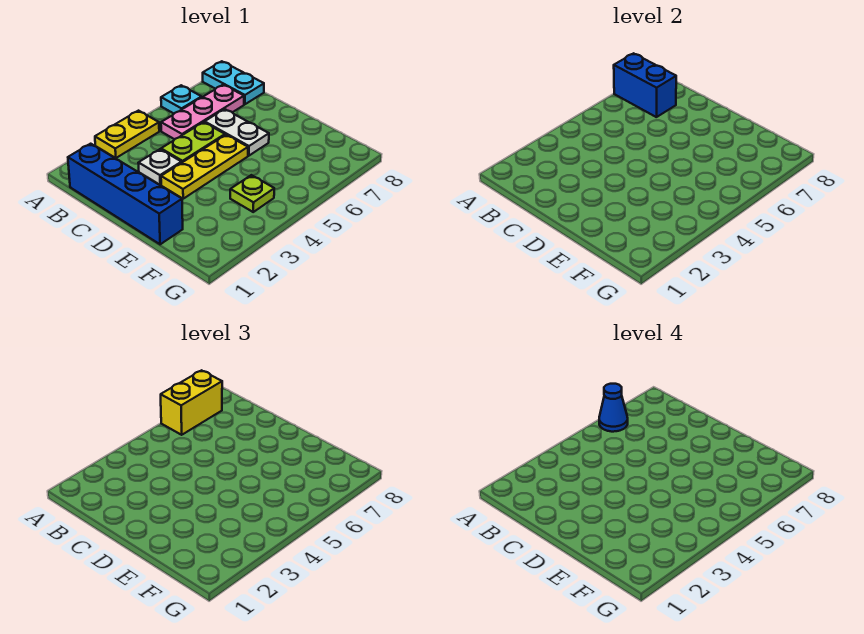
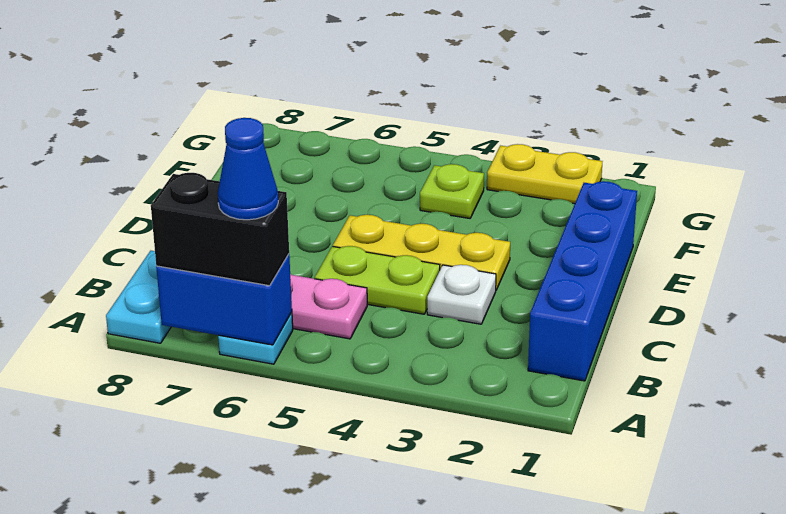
yellow plate A3:A4 level 1 -> yellow plate G2:G3 level 1
yellow brick A6:A7 level 3 -> black brick A6:A7 level 3
blue brick A7:B7 level 2 -> blue brick A6:A7 level 2
white plate C6:D6 level 1 -> none

